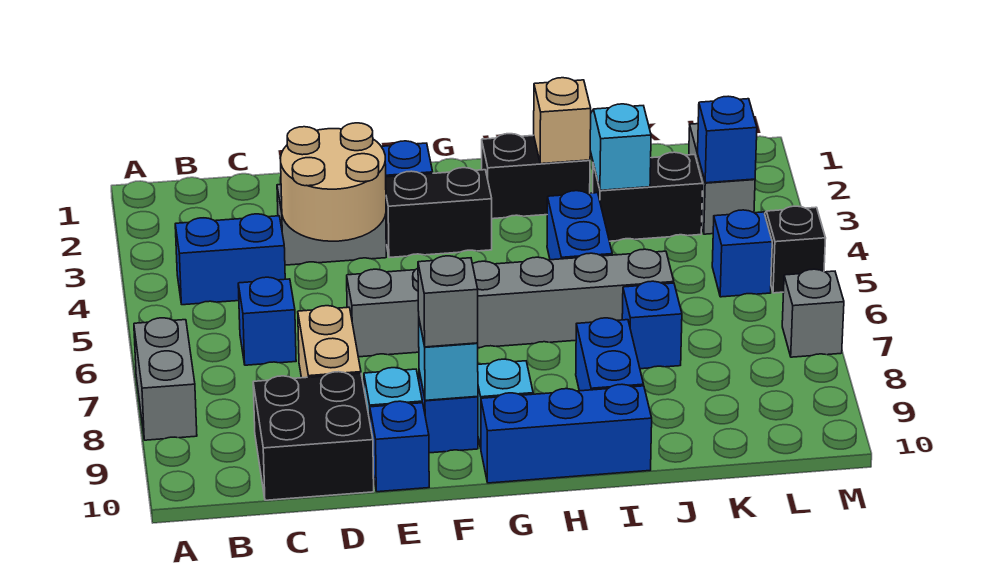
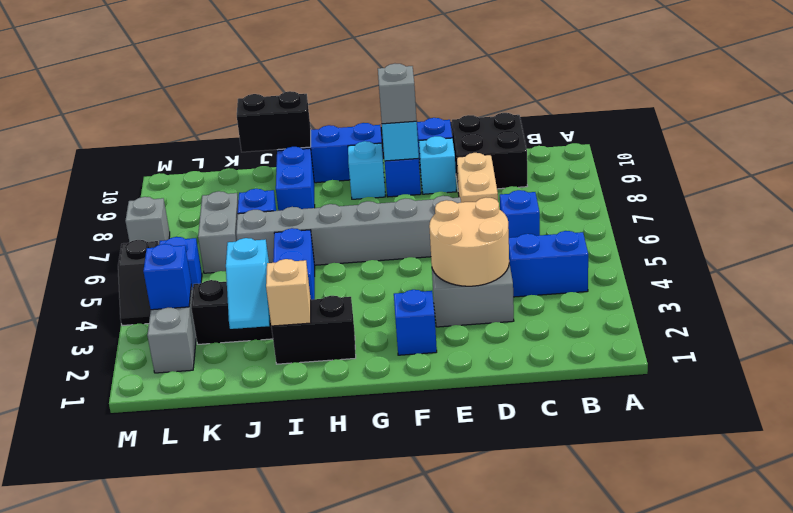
grey brick A7:A8 level 1 -> grey brick K6:K7 level 1
black brick F3:G3 level 1 -> black brick I10:J10 level 2

